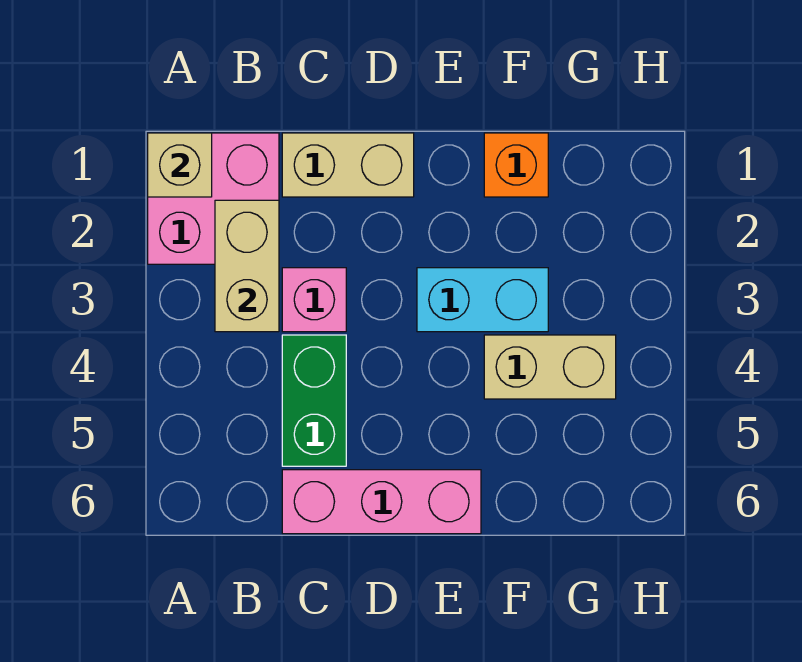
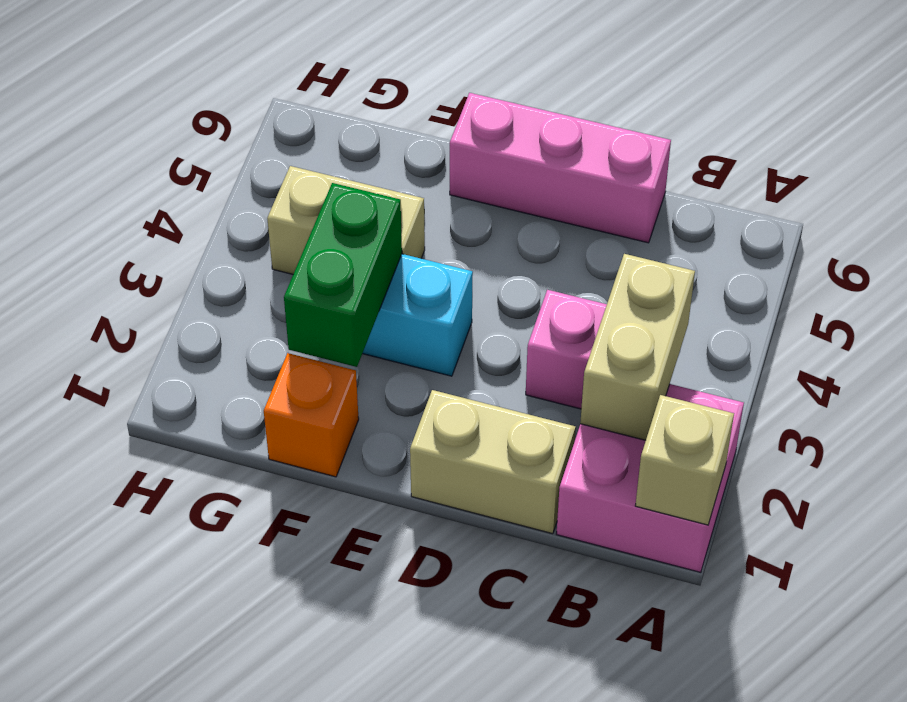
green brick C4:C5 level 1 -> green brick F2:F3 level 2

